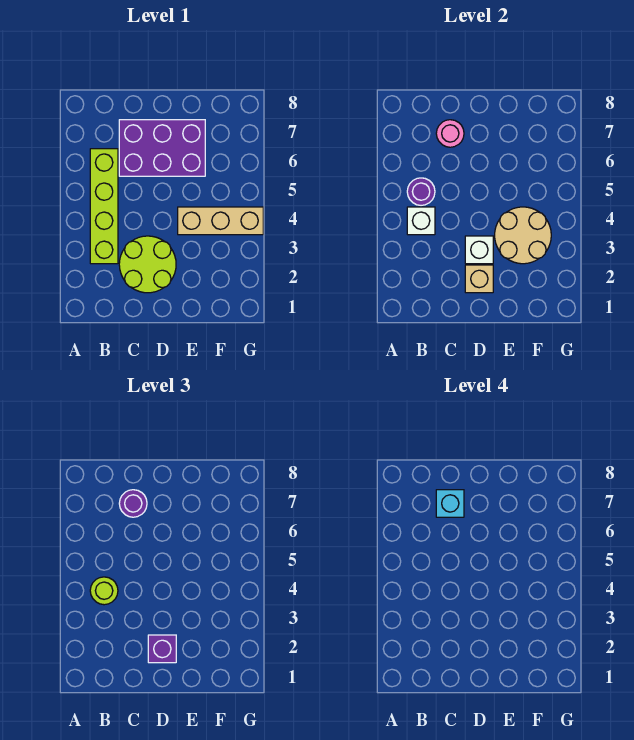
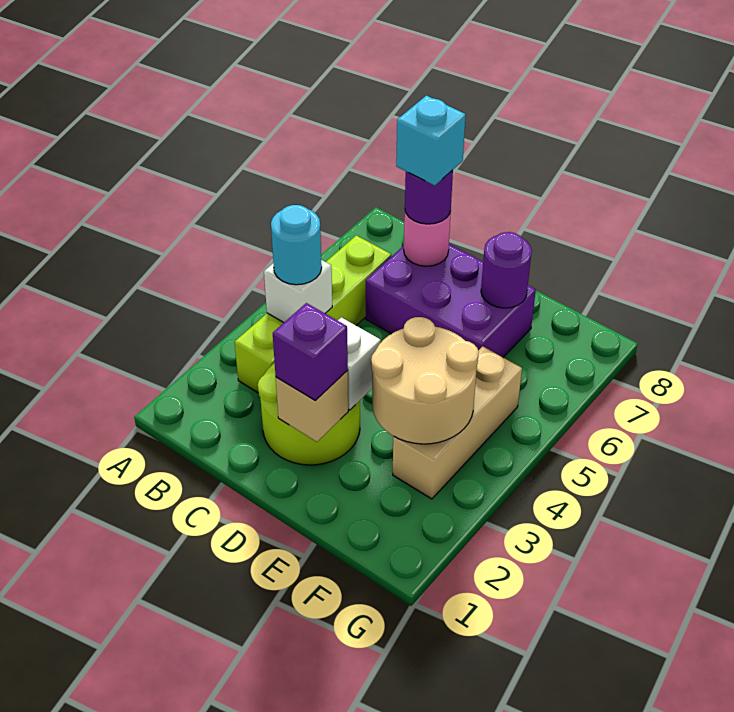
lime round brick B4 level 3 -> cyan round brick B4 level 3
purple round brick B5 level 2 -> purple round brick E7 level 2
tan brick E4:G4 level 1 -> tan brick F3:F5 level 1

